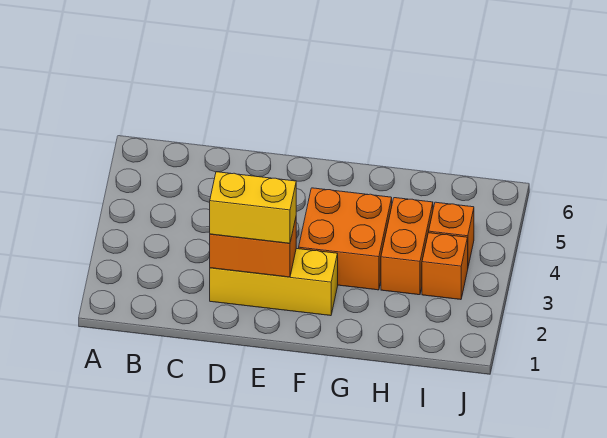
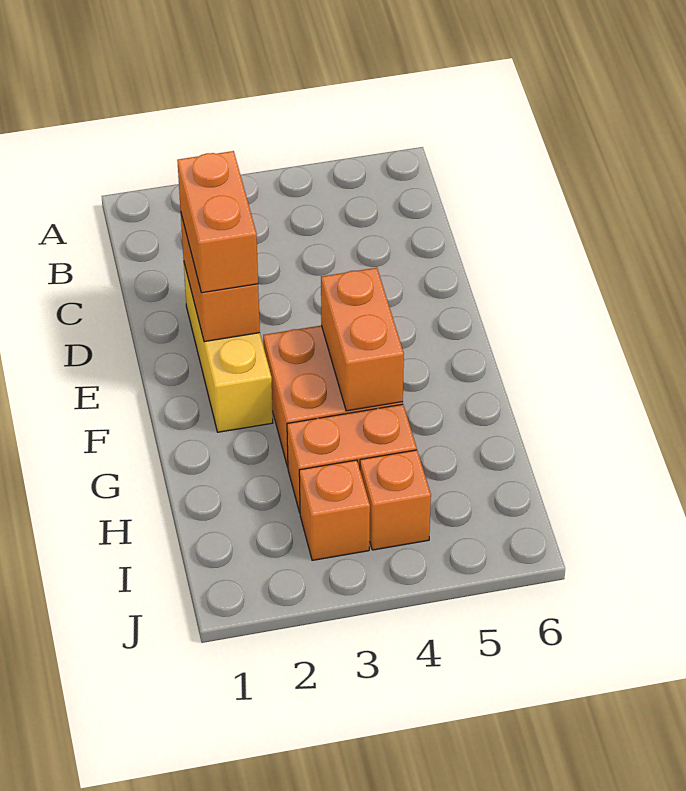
yellow brick D2:E2 level 3 -> orange brick D2:E2 level 3
none -> orange brick F4:G4 level 2

